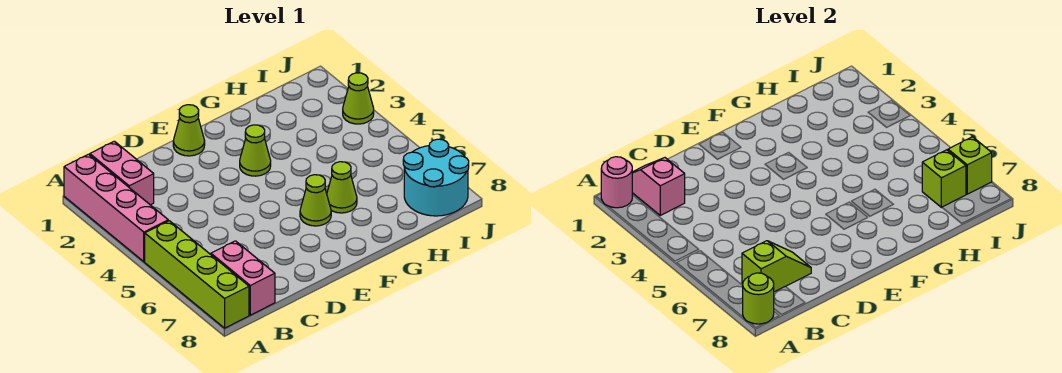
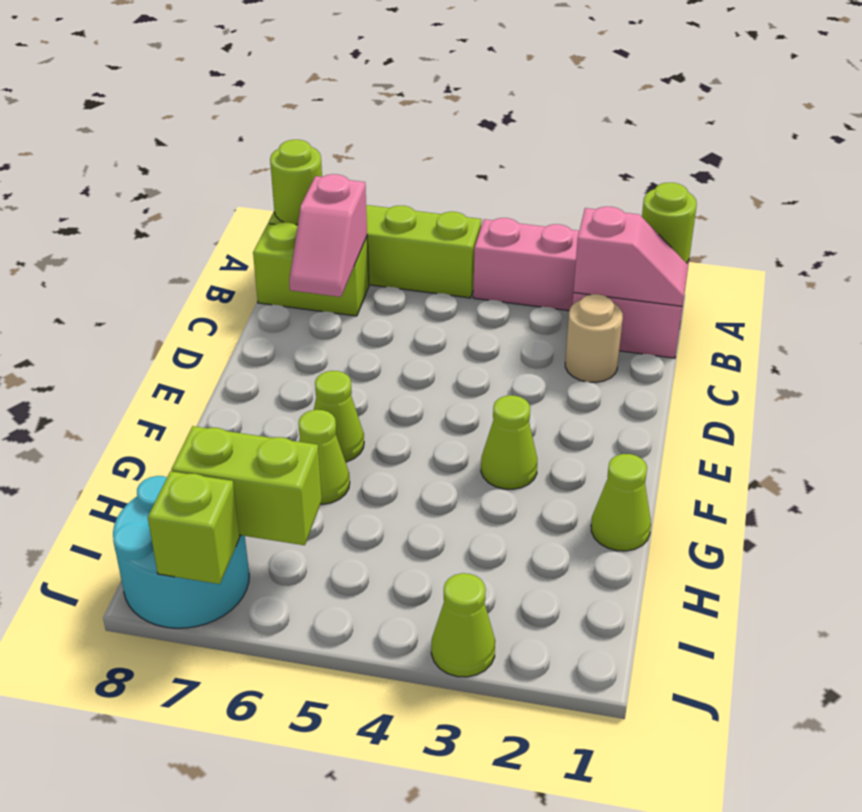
pink round brick A1 level 2 -> lime round brick A1 level 2
pink brick B7:B8 level 1 -> lime brick B7:B8 level 1
lime slope B7:C7 level 2 top B -> pink slope B7:C7 level 2 top B
none -> tan round brick C2 level 1
lime cone E1 level 1 -> lime cone G1 level 1
lime brick I7 level 2 -> lime brick I6:I7 level 2

